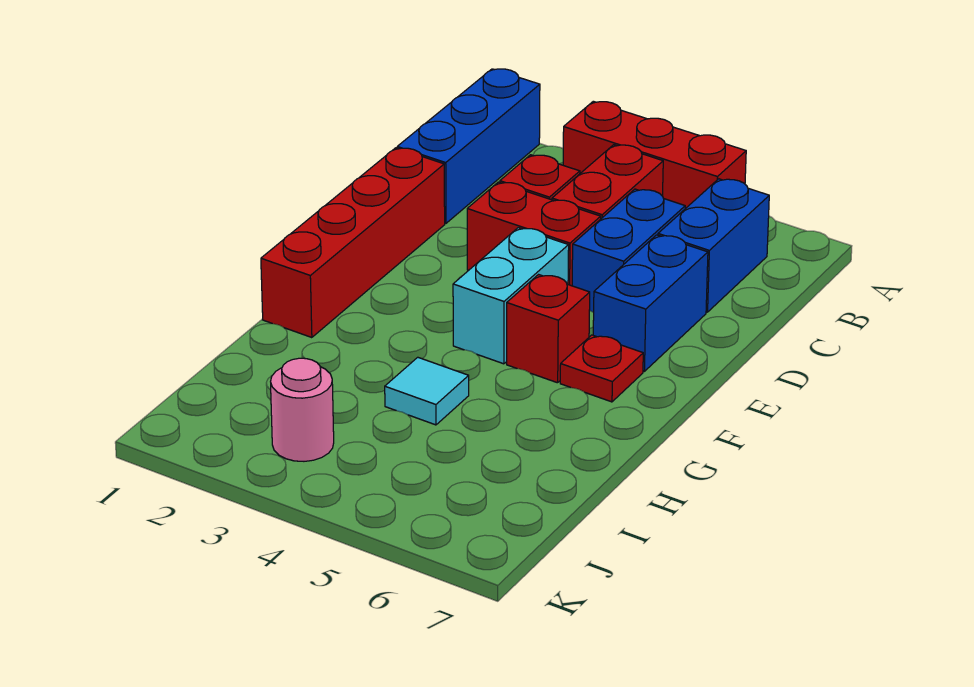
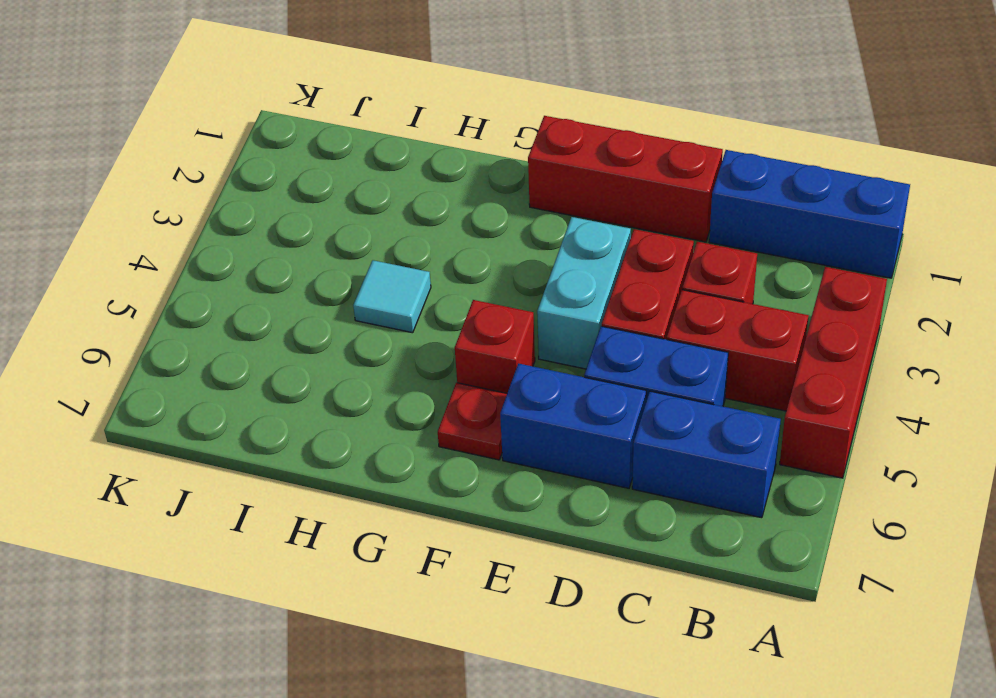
red brick D1:G1 level 1 -> red brick D1:F1 level 1
cyan brick E4:F4 level 1 -> cyan brick E3:E4 level 1
pink round brick J3 level 1 -> none

